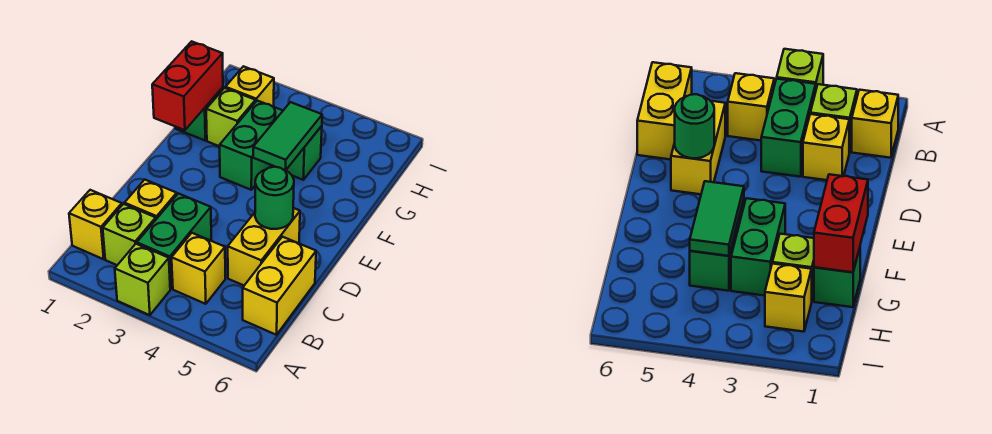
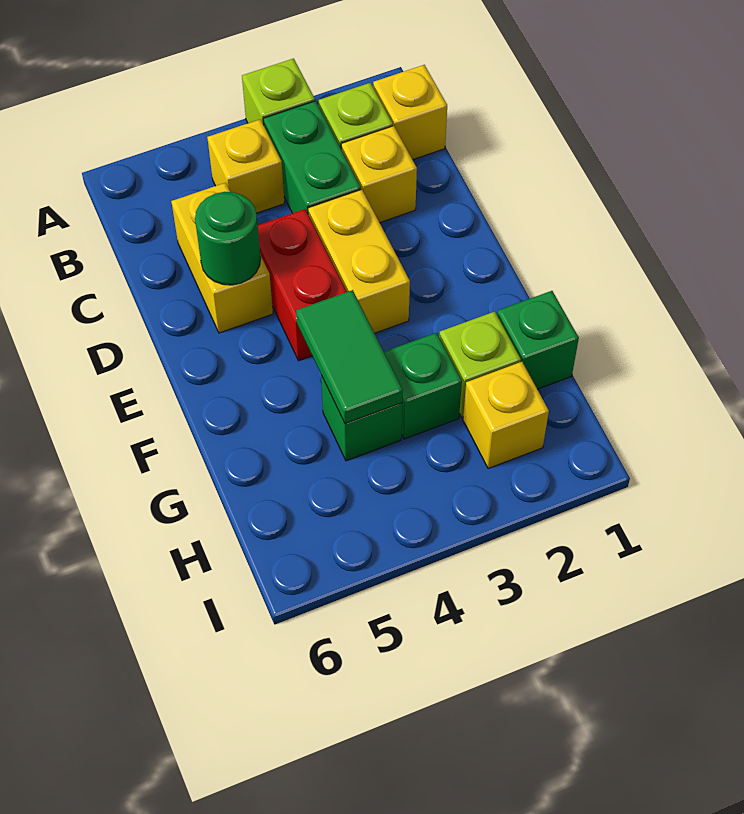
yellow brick B6:C6 level 1 -> yellow brick D3:E3 level 1
red brick F1:G1 level 2 -> red brick D4:E4 level 1
green brick F3:G3 level 1 -> green brick G3 level 1

